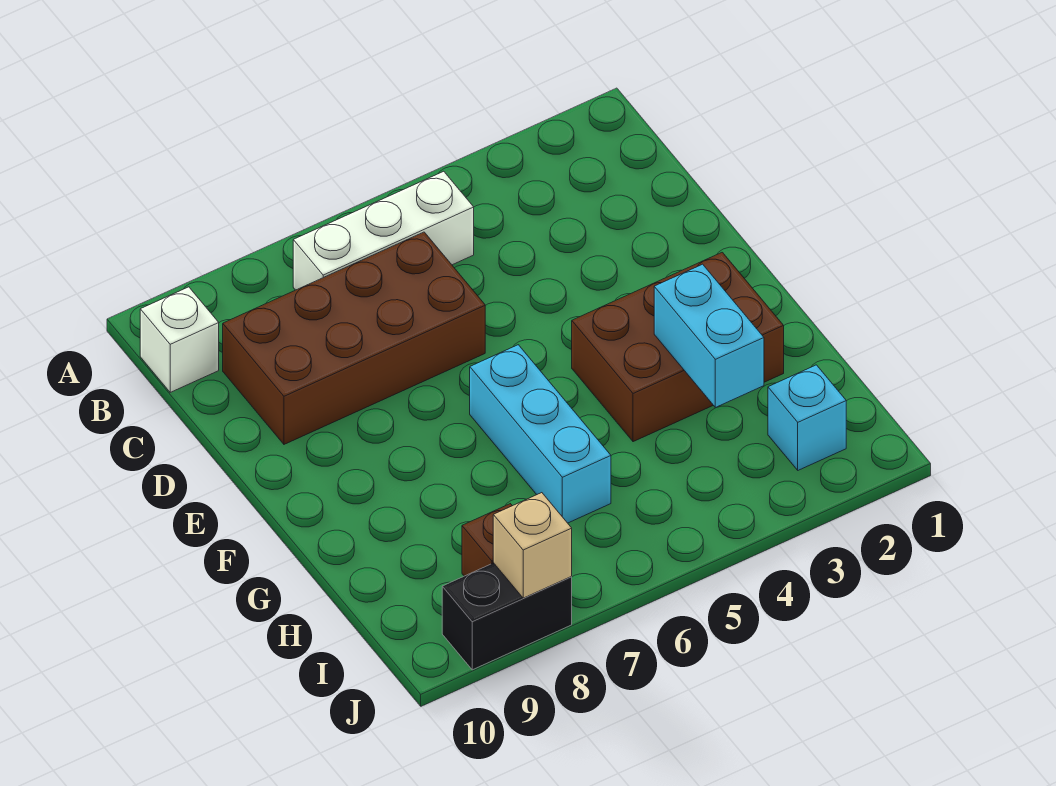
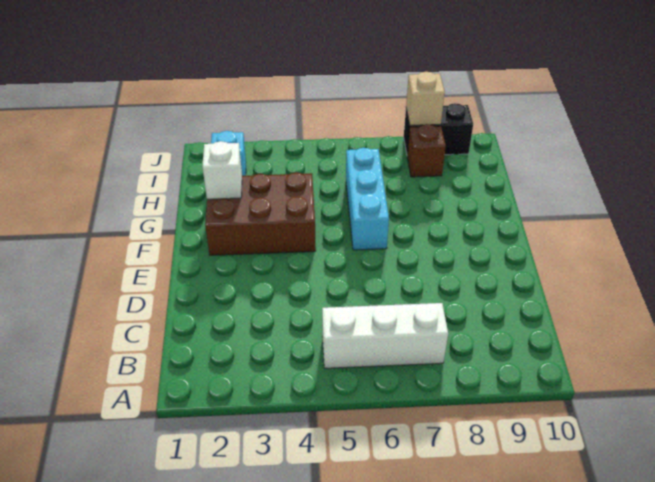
white brick B10 level 1 -> white brick G2 level 2
brown brick C6:D9 level 1 -> none
cyan brick G3:H3 level 2 -> none

